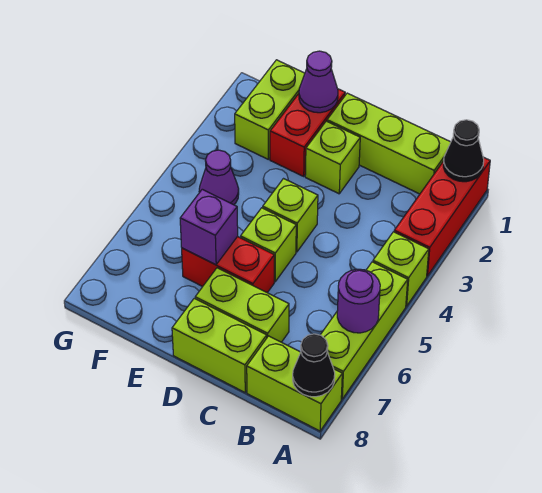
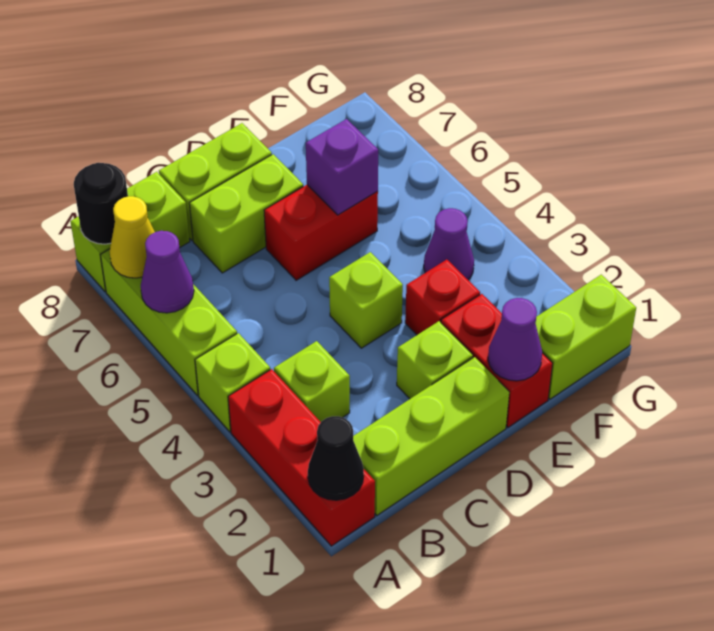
purple round brick A6 level 2 -> purple cone A6 level 2
none -> yellow cone A7 level 2
black cone A8 level 2 -> black round brick A8 level 2
lime brick D5 level 1 -> lime brick B3 level 1
none -> red brick E3 level 1
lime brick F1:F2 level 1 -> lime brick F1:G1 level 1

